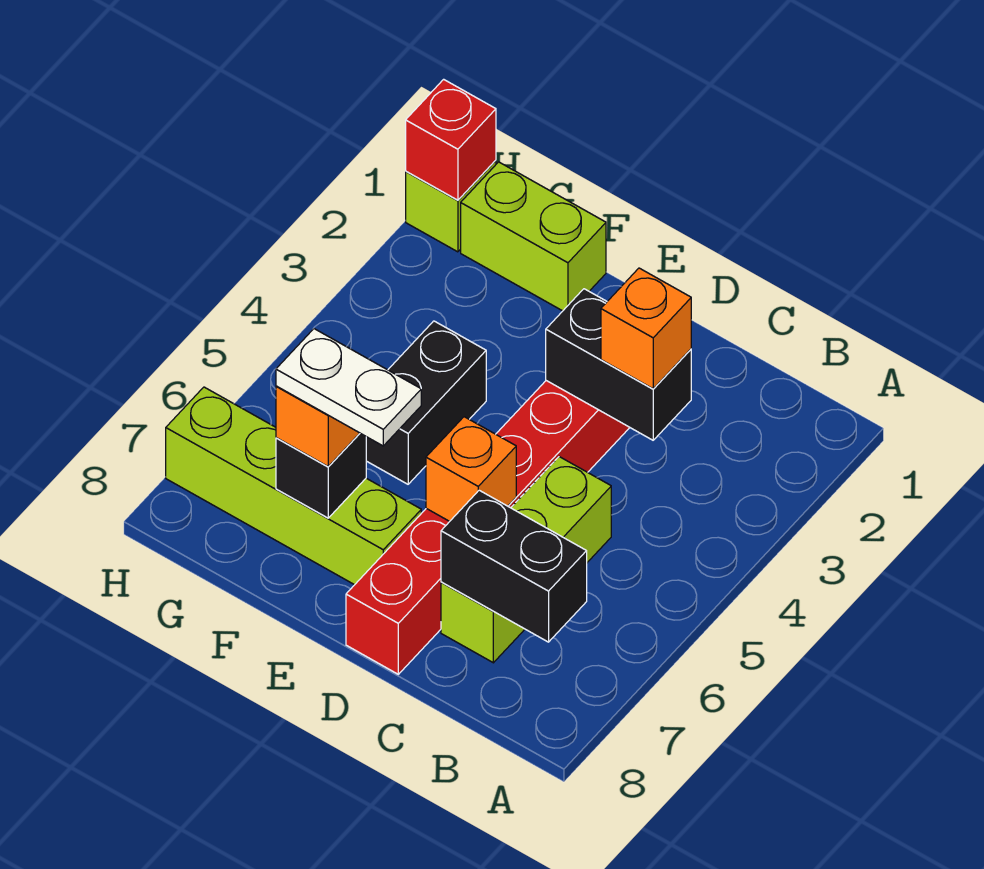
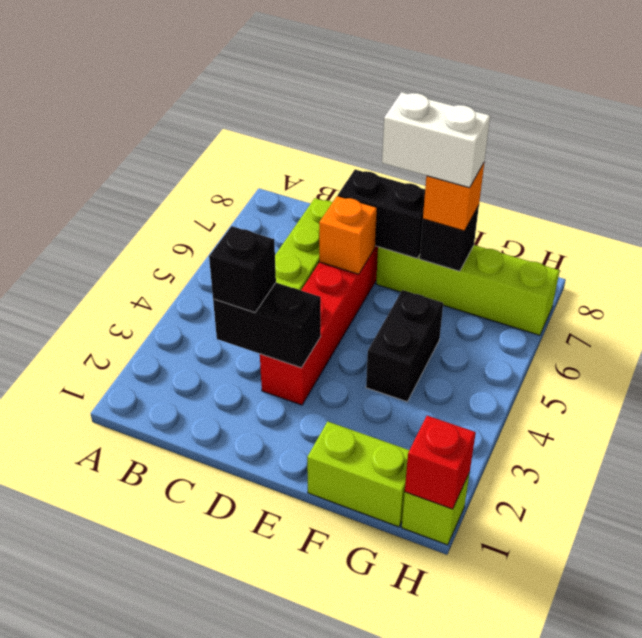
black brick B7:C7 level 2 -> black brick D7:E7 level 2
orange brick C3 level 3 -> black brick C3 level 3
white plate E7:F7 level 4 -> white brick E7:F7 level 4

